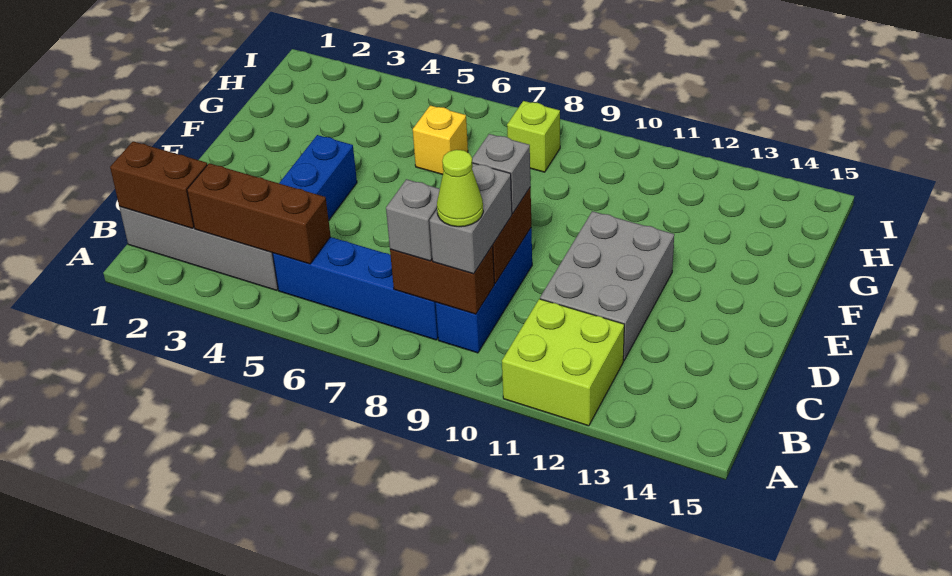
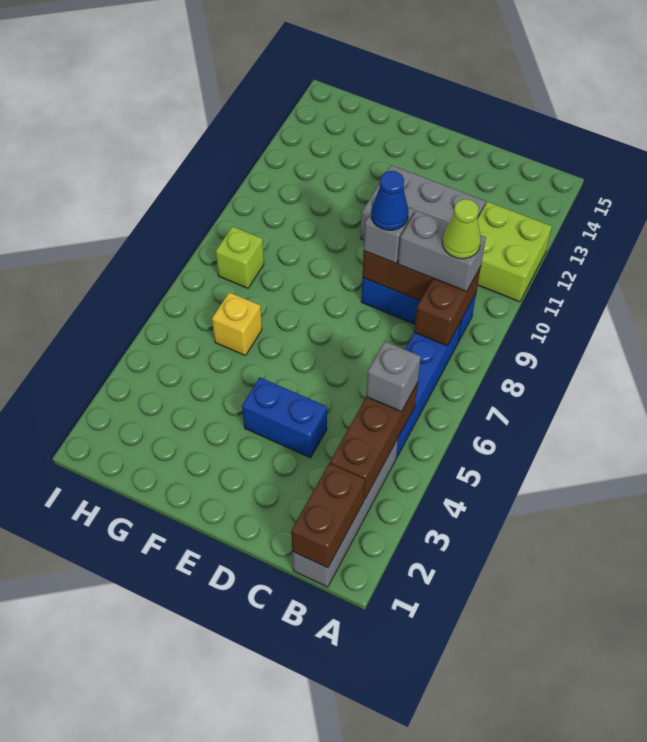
grey brick B8 level 3 -> grey brick B5 level 3
none -> blue cone D9 level 4

